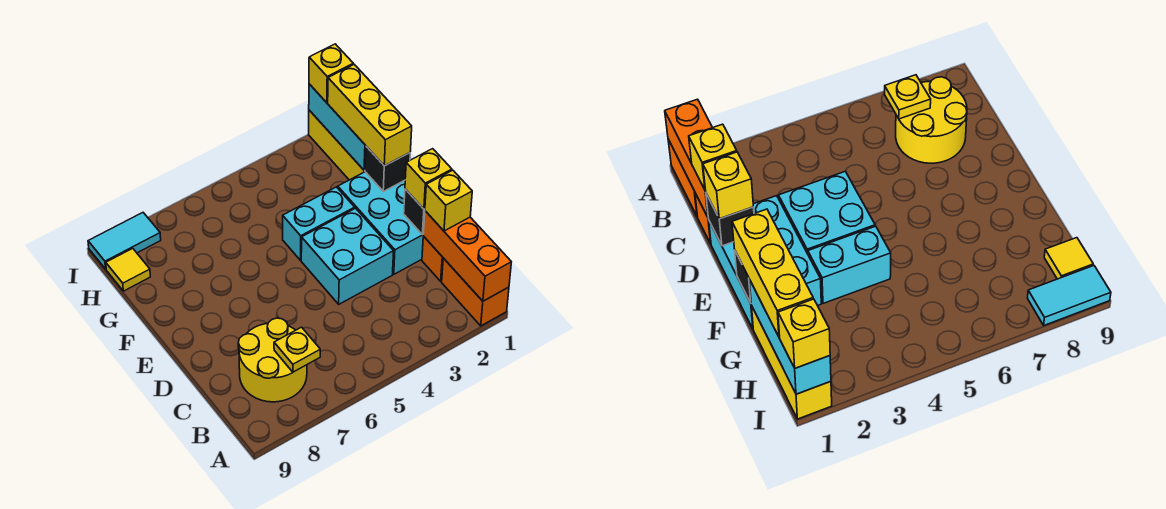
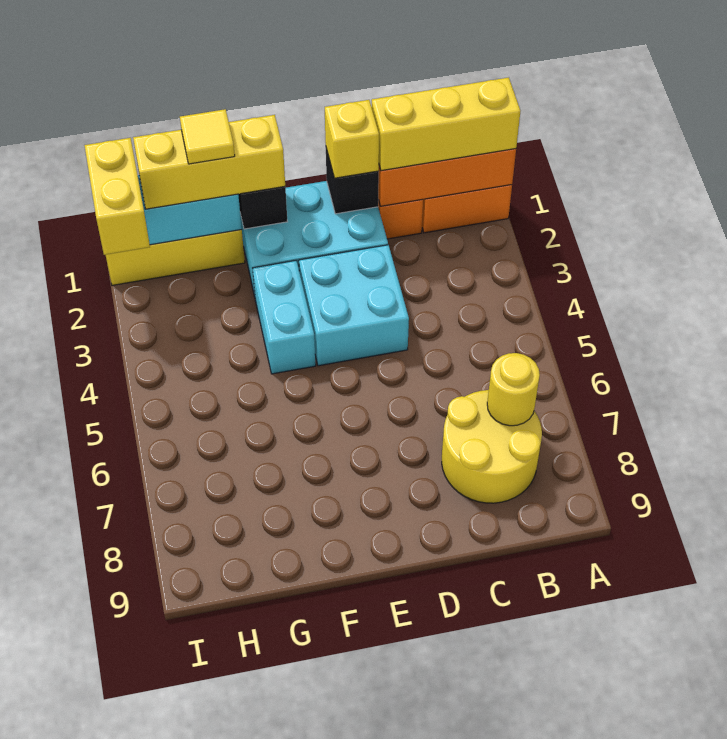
yellow plate B7 level 2 -> yellow round brick B7 level 2
yellow brick C1 level 3 -> yellow brick A1:C1 level 3
yellow tile H9 level 1 -> yellow tile G1 level 4
yellow brick I1 level 3 -> yellow brick I1:I2 level 3
cyan tile I8:I9 level 1 -> none

